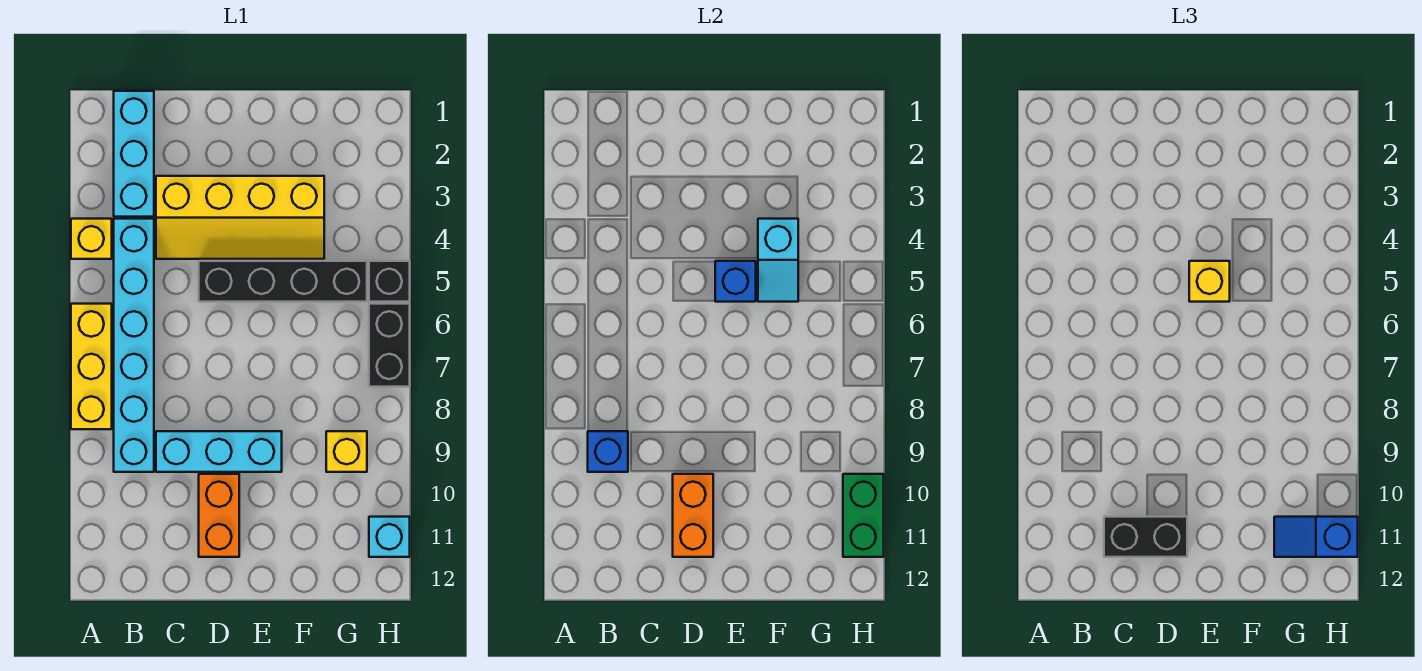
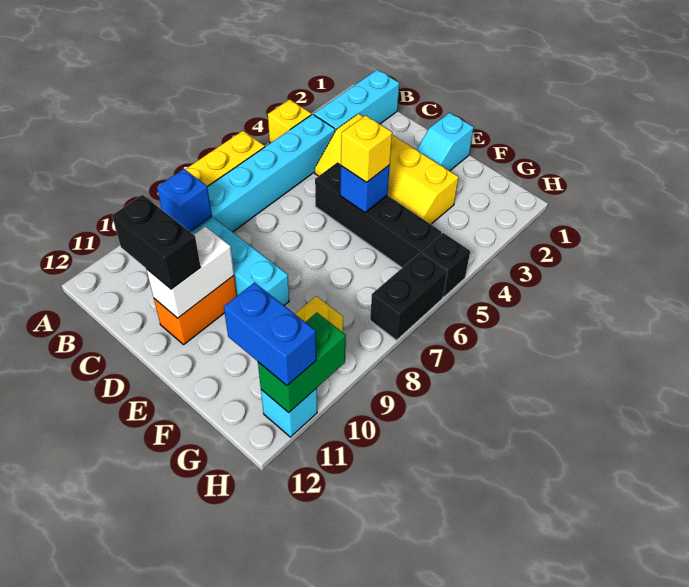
orange brick D10:D11 level 2 -> white brick D10:D11 level 2
cyan slope F4:F5 level 2 top 4 -> cyan slope E1:E2 level 1 top 1
blue slope G11:H11 level 3 top H -> blue brick G11:H11 level 3

